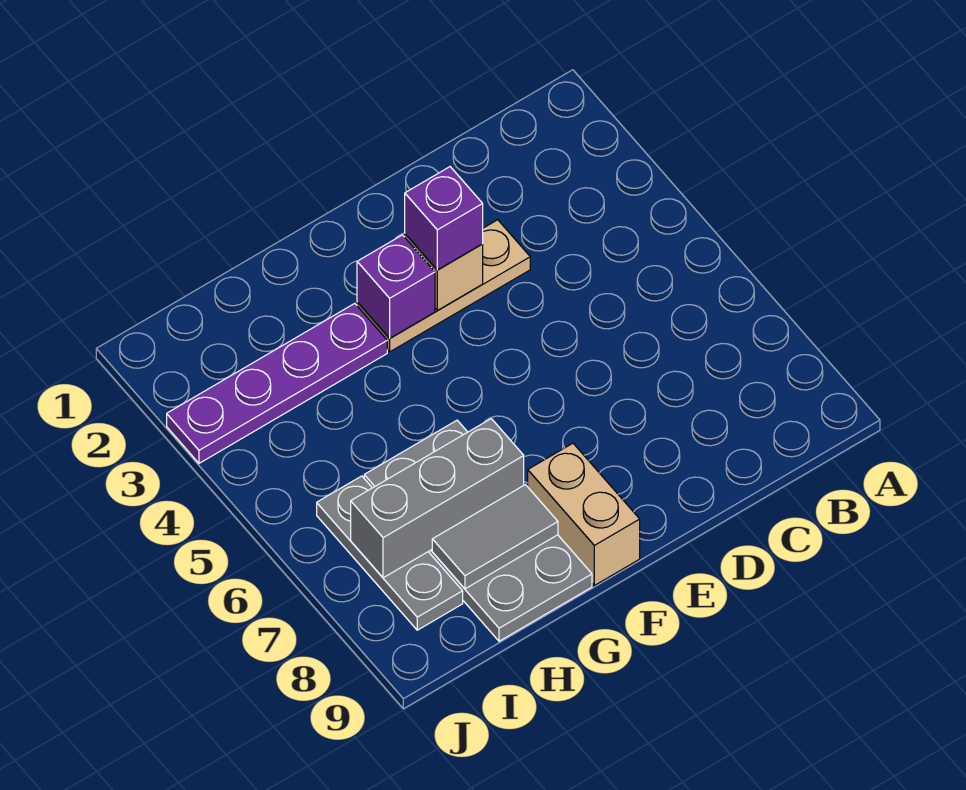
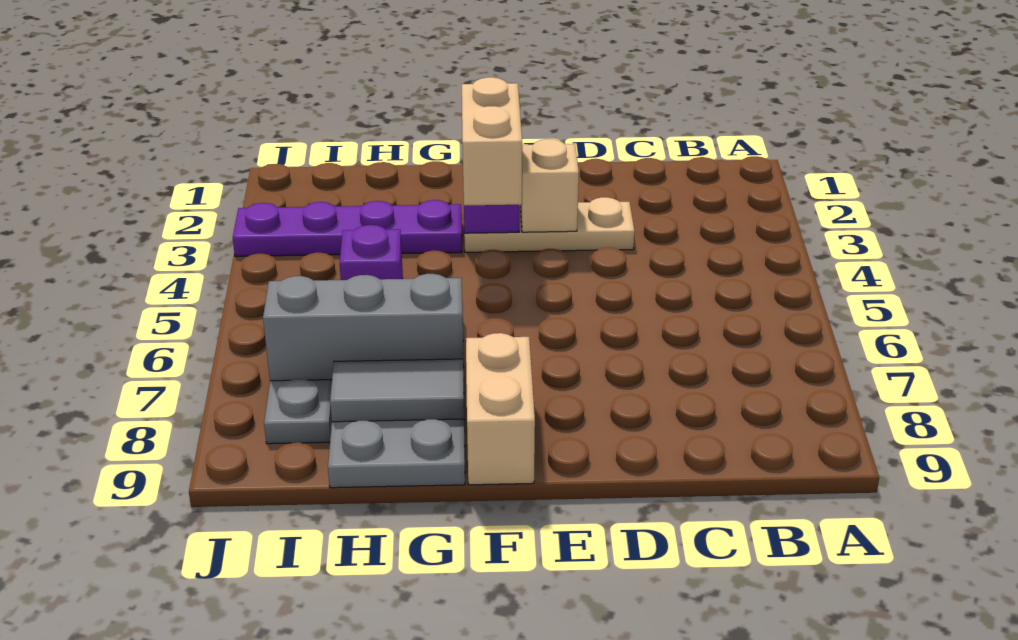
purple brick E3 level 3 -> purple brick H5 level 1
none -> tan brick F3:F4 level 3

